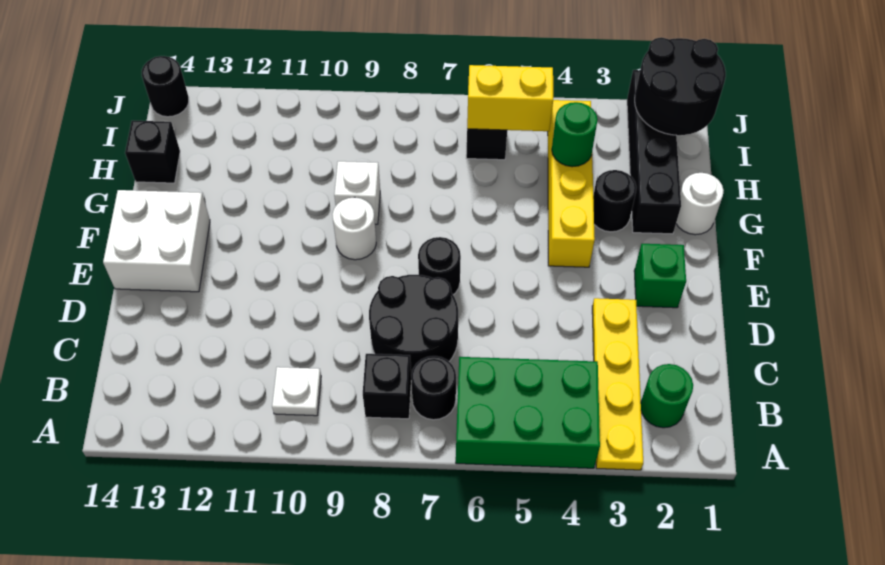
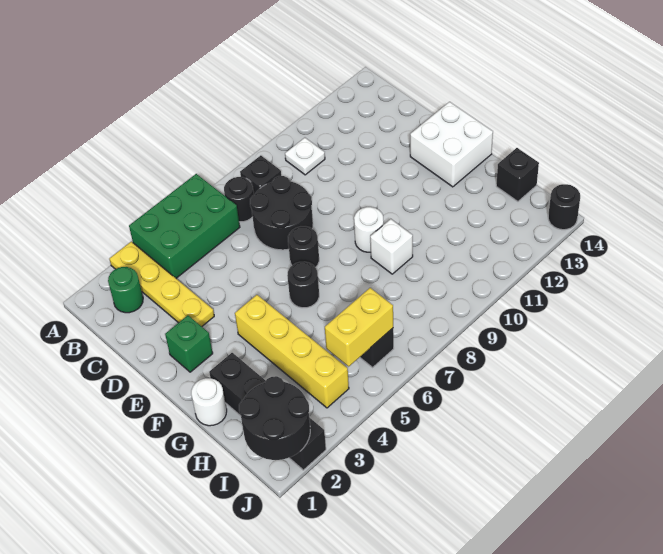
black round brick G3 level 1 -> black round brick F6 level 1
green round brick H4 level 2 -> none

